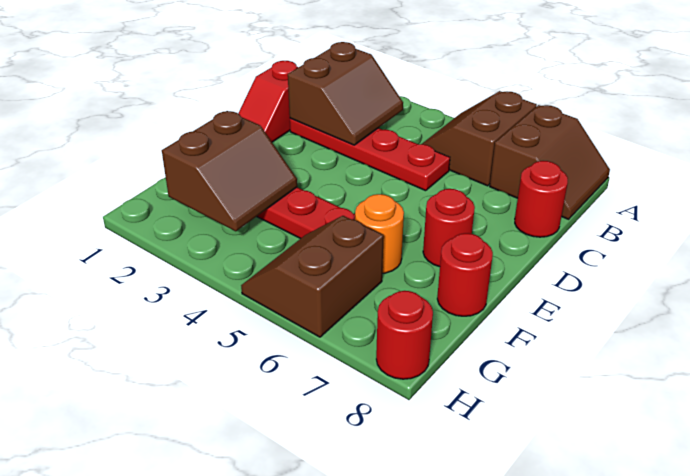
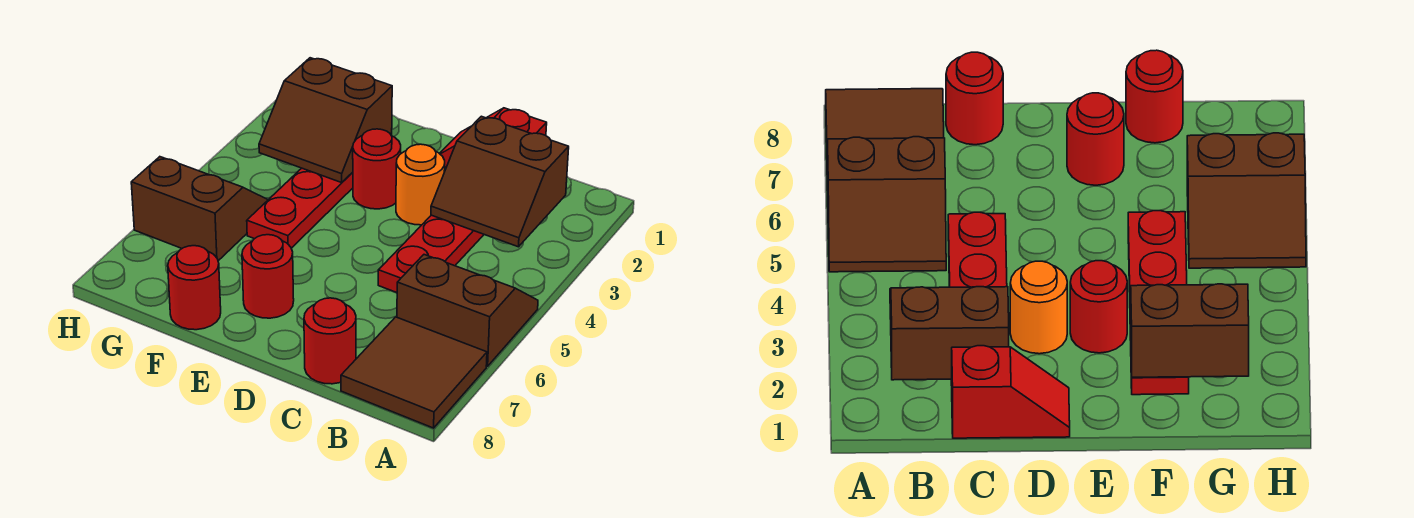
brown slope A7:B8 level 1 top 7 -> brown tile A7:B8 level 1
orange round brick F6 level 1 -> orange round brick D3 level 1
red round brick H8 level 1 -> red round brick E3 level 1

